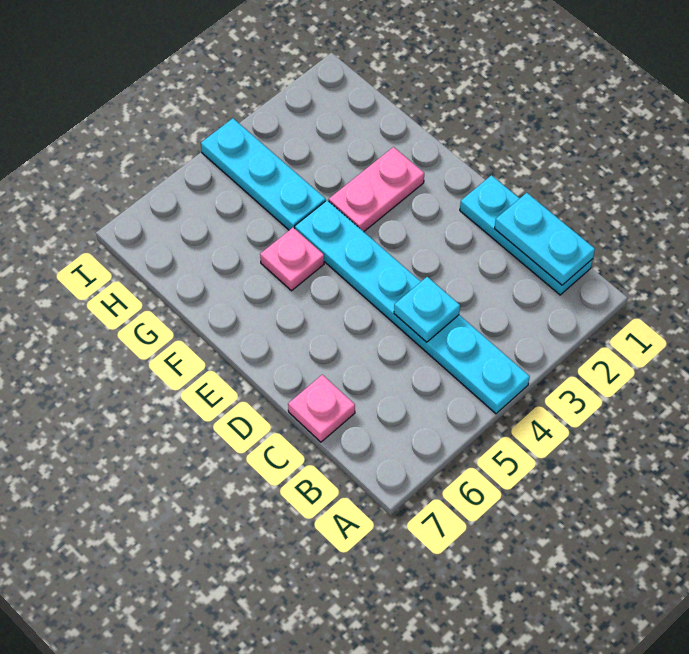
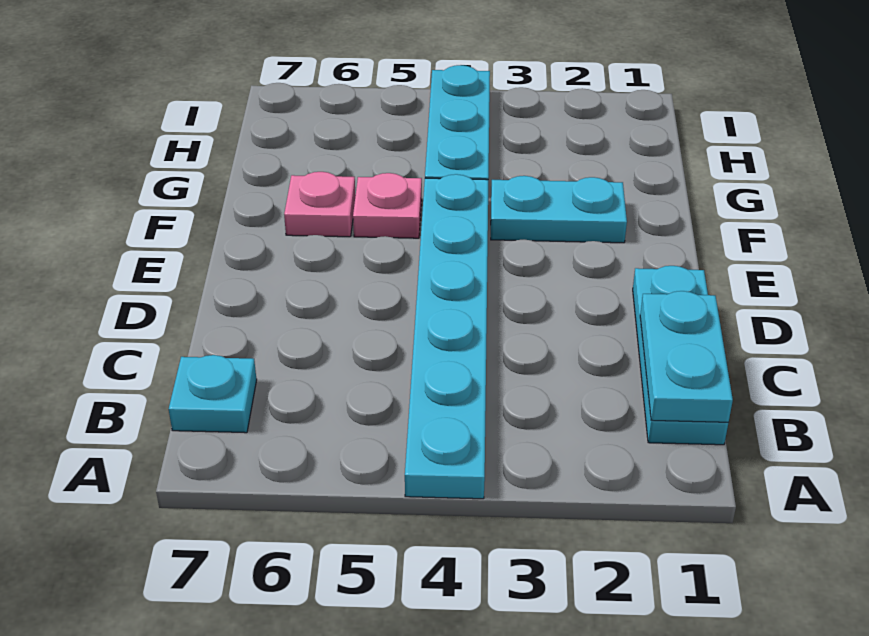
cyan plate C4 level 2 -> cyan plate B7 level 1
pink plate C7 level 1 -> pink plate F6 level 1
pink plate F2:F3 level 1 -> cyan plate F2:F3 level 1

